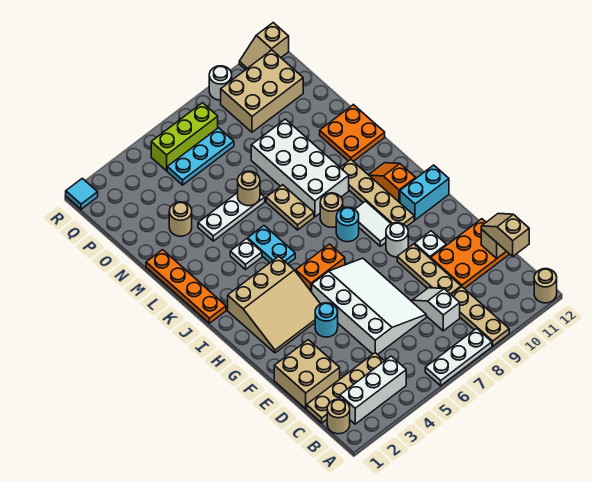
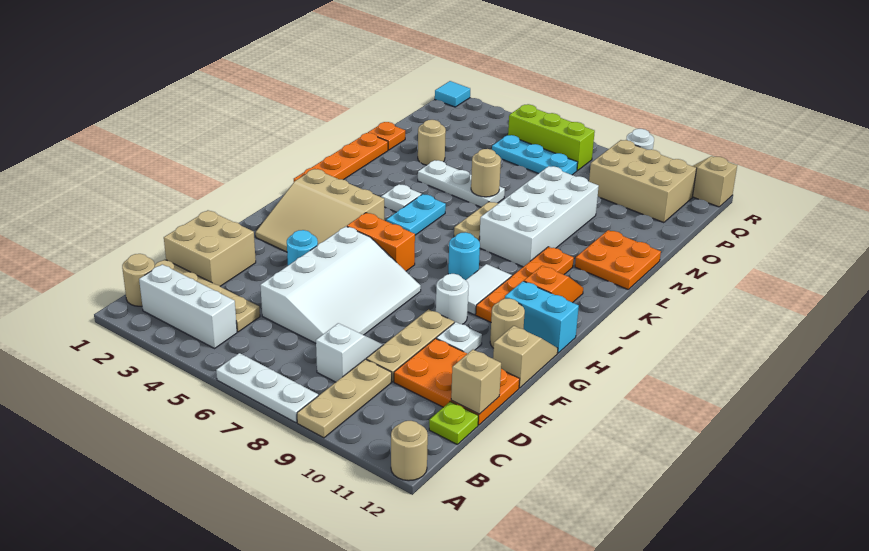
none -> lime plate C12 level 1
tan slope C12:D12 level 3 top C -> tan slope F12:G12 level 1 top F
tan plate H10:K10 level 1 -> orange plate H10:K10 level 1
tan round brick J8 level 1 -> tan round brick G11 level 1
none -> orange plate N1 level 1

